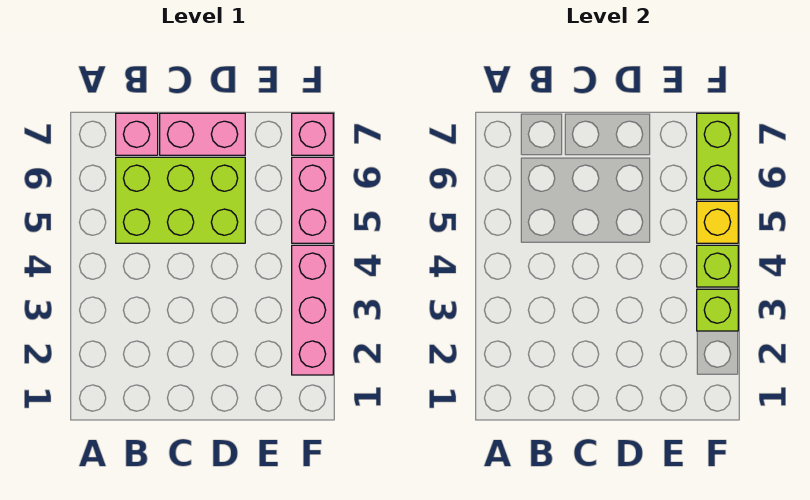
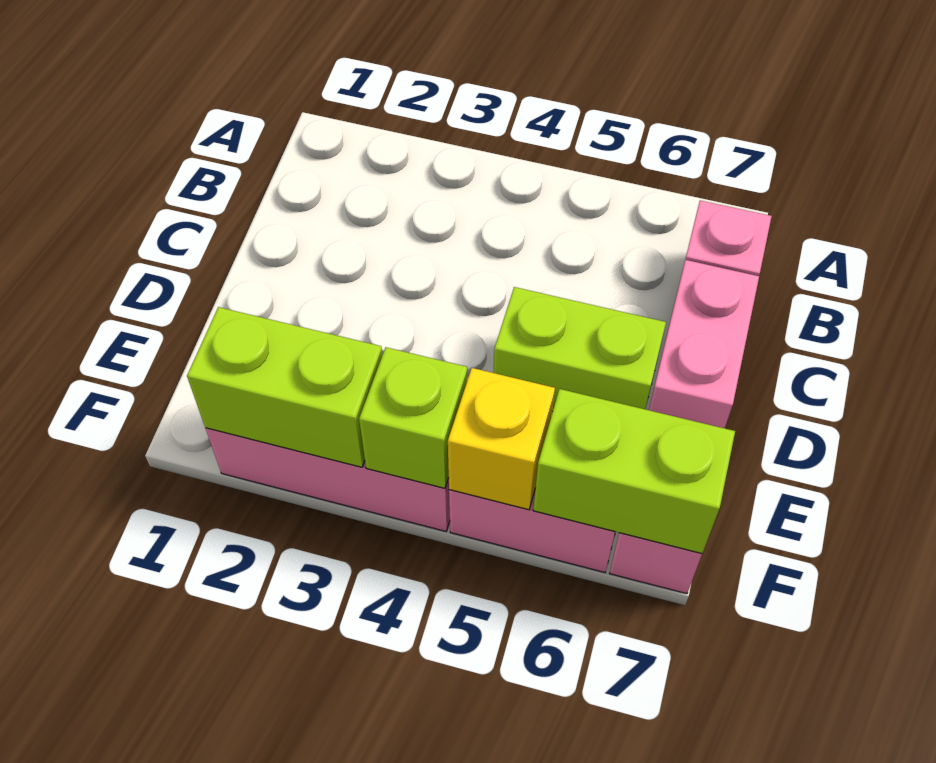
lime brick B5:D6 level 1 -> lime brick D5:D6 level 1
lime brick F3 level 2 -> lime brick F2:F3 level 2

